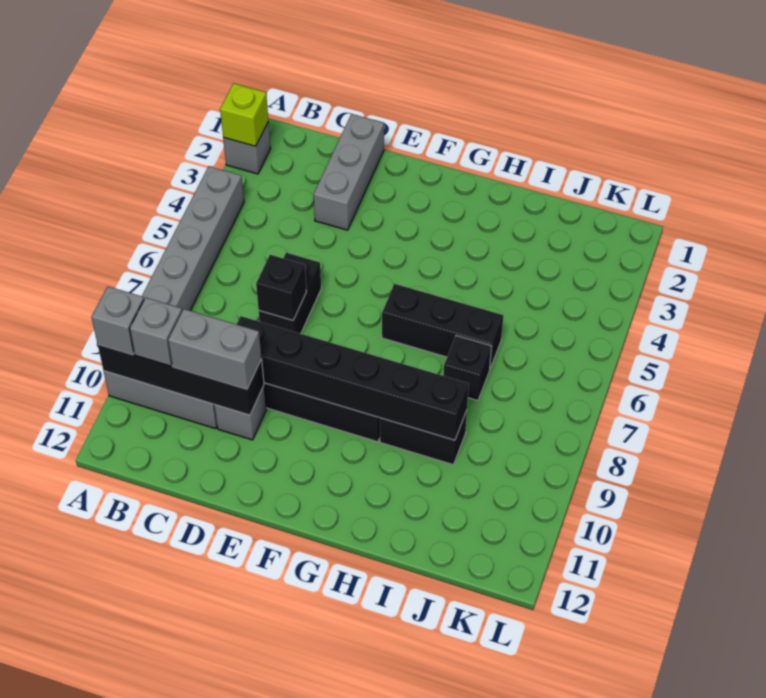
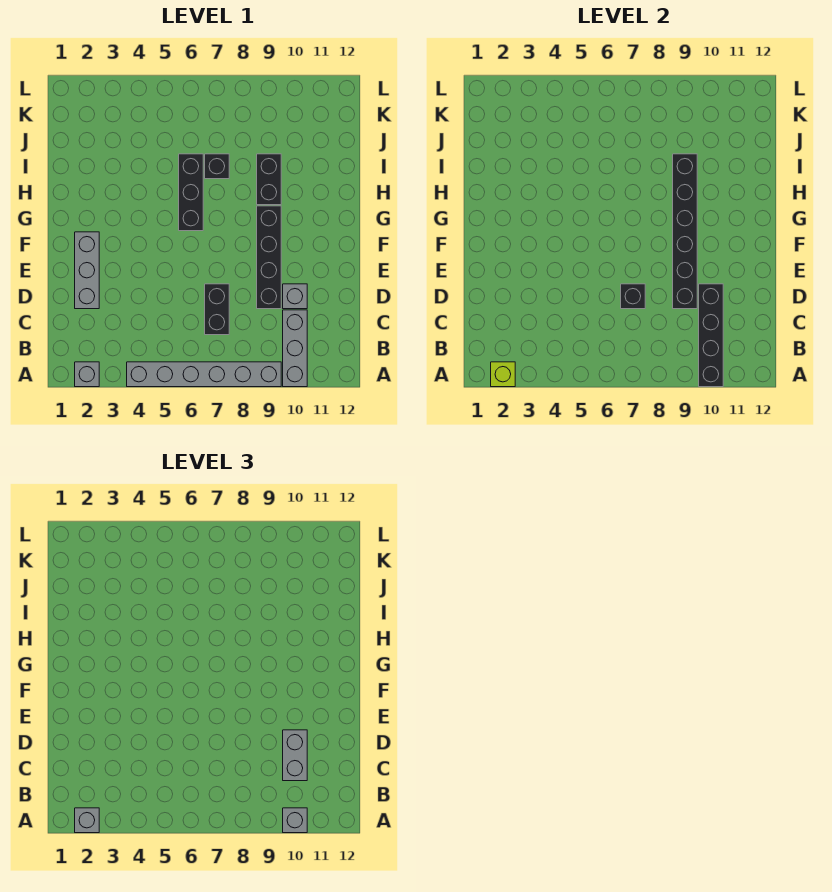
grey brick B10 level 3 -> grey brick A2 level 3
grey brick D1:D3 level 1 -> grey brick D2:F2 level 1
black brick D6:D7 level 1 -> black brick C7:D7 level 1

